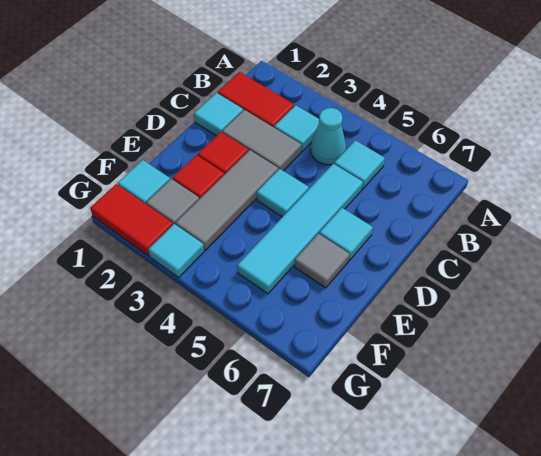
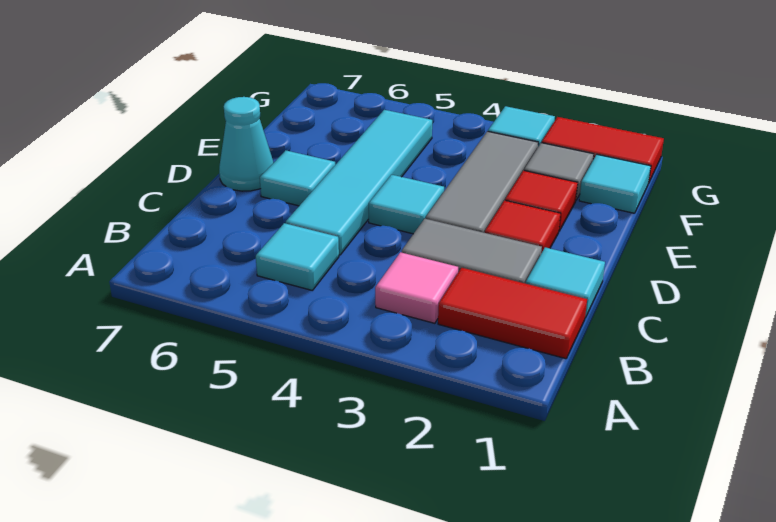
cyan tile B3 level 1 -> pink tile B3 level 1
cyan cone B4 level 1 -> cyan cone D7 level 1
grey tile E6 level 1 -> none

